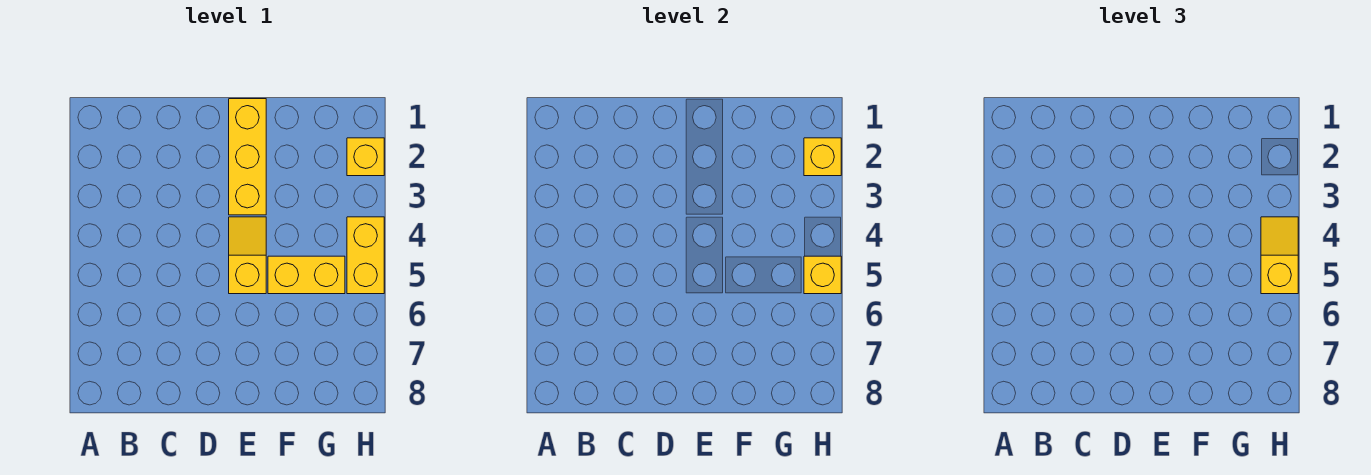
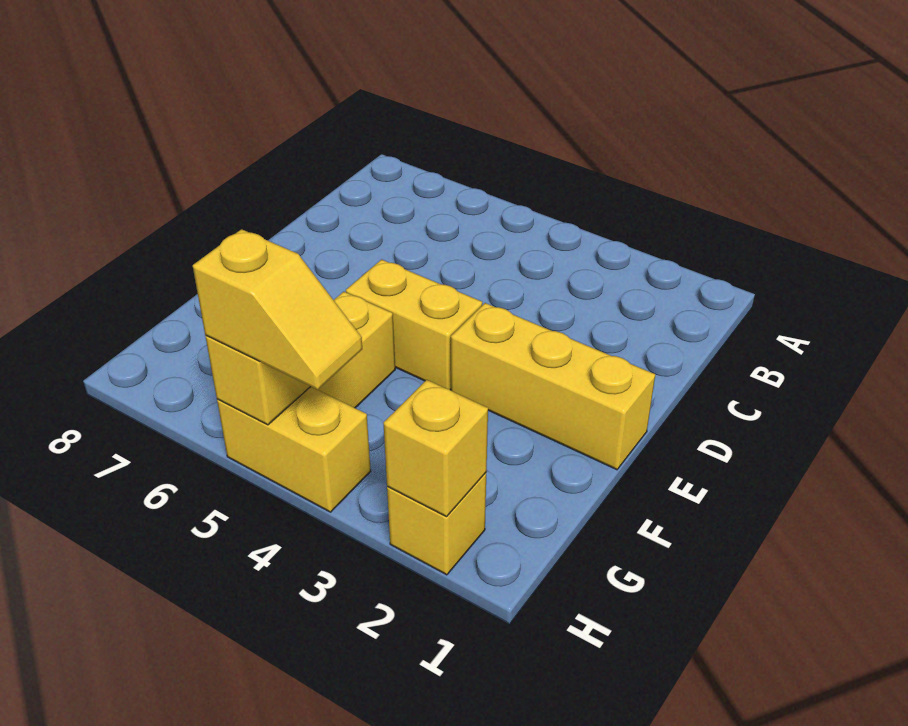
yellow slope E4:E5 level 1 top 5 -> yellow brick E4:E5 level 1

